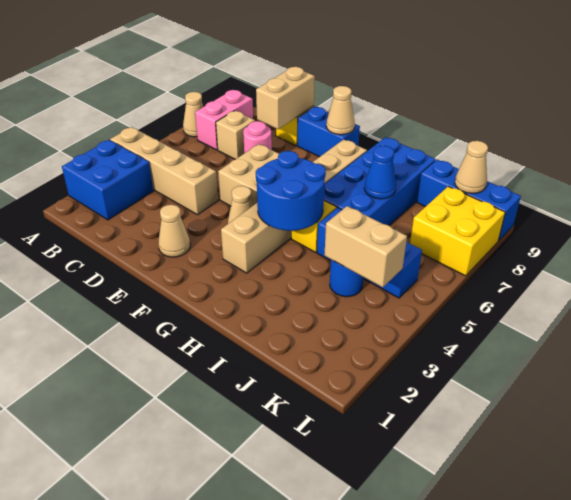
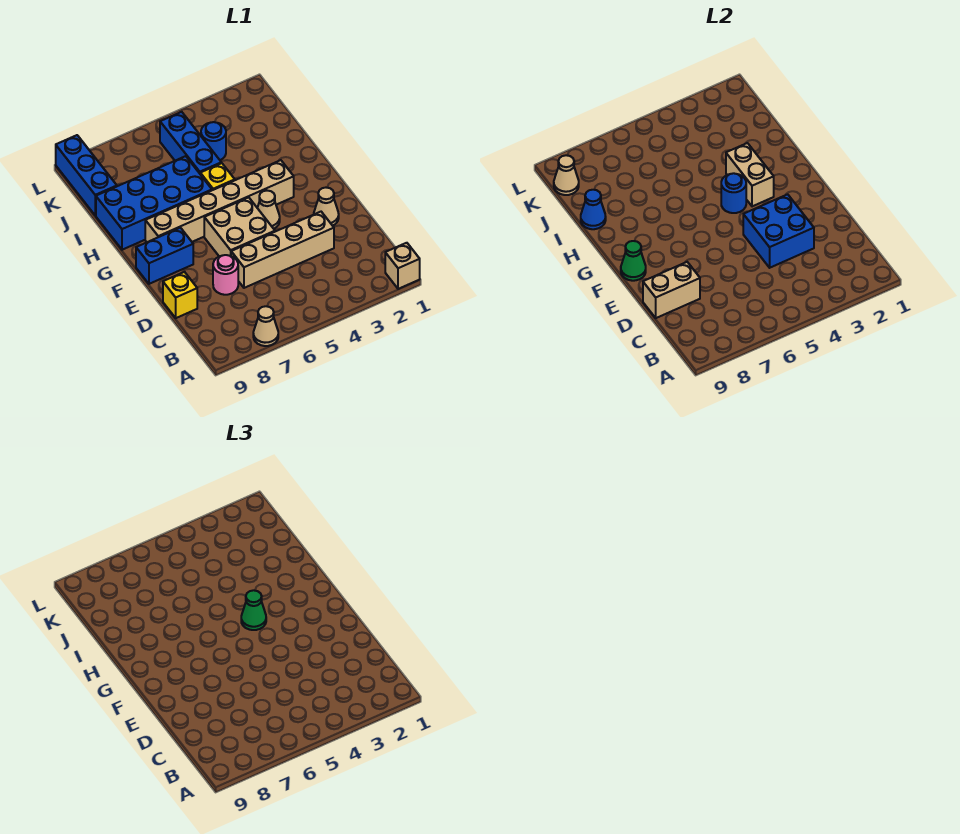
blue brick A2:B3 level 1 -> blue brick D3:E4 level 2
tan brick A4:D4 level 1 -> tan brick D3:D6 level 1
pink brick B7:B8 level 1 -> none
tan brick C7 level 1 -> tan brick A1 level 1
blue brick E9:F9 level 1 -> blue brick F8:F9 level 1
tan cone F9 level 2 -> green cone F9 level 2
blue round brick G4:H5 level 2 -> blue round brick G4 level 2
none -> green cone G4 level 3
blue cone I7 level 2 -> blue cone I9 level 2
tan brick J4:K4 level 2 -> tan brick G3:H3 level 2
yellow brick K7:L8 level 1 -> none

